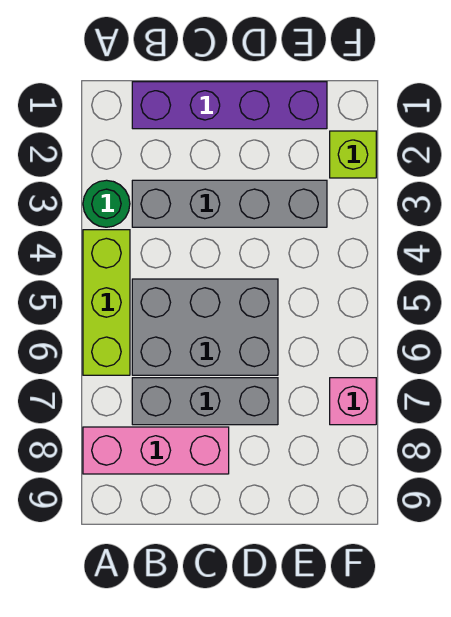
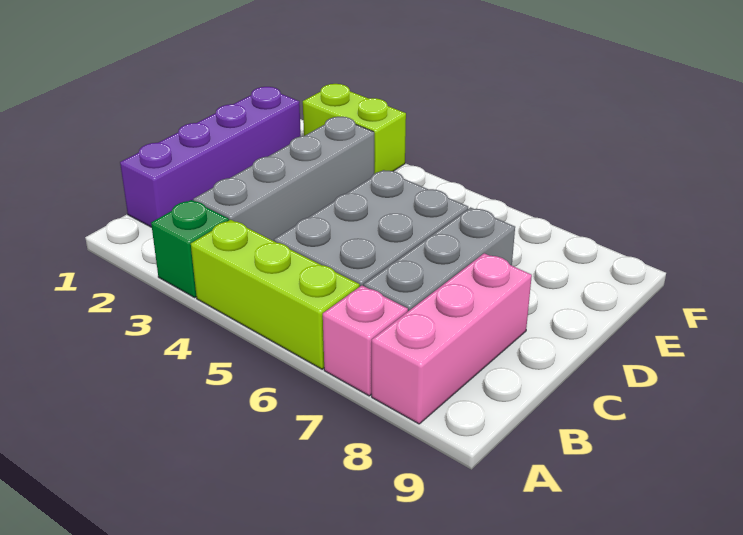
green round brick A3 level 1 -> green brick A3 level 1
lime brick F2 level 1 -> lime brick F2:F3 level 1
pink brick F7 level 1 -> pink brick A7 level 1

